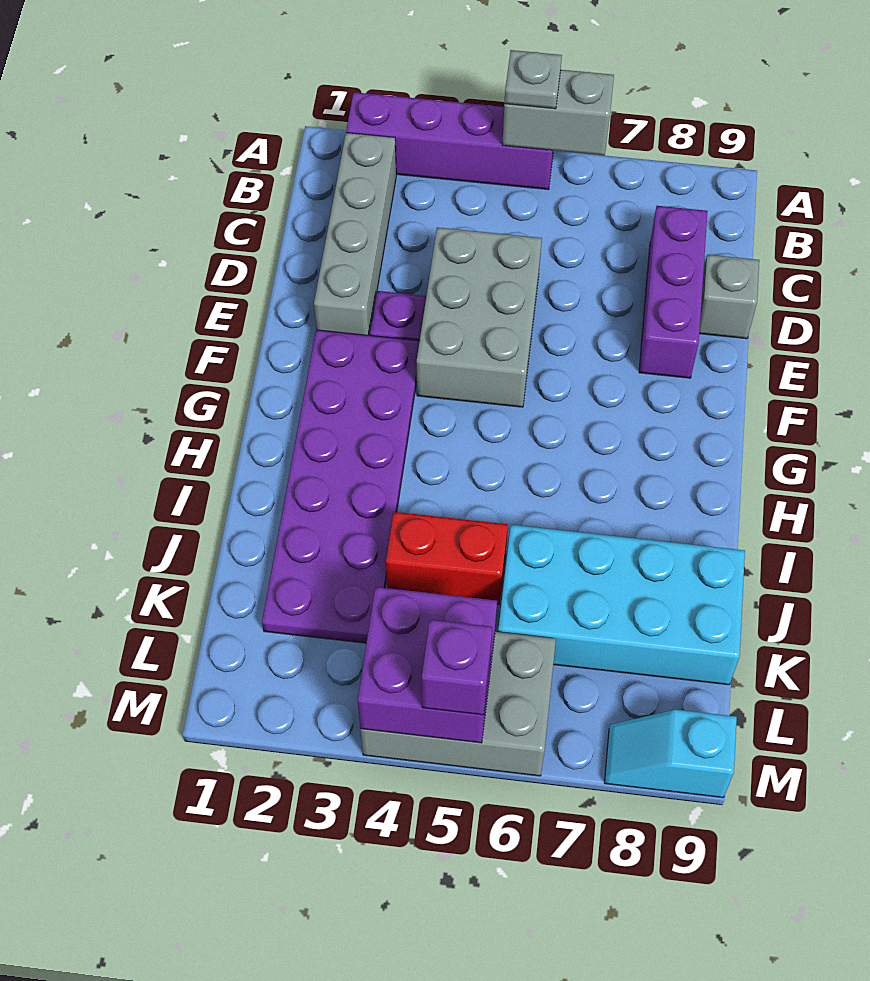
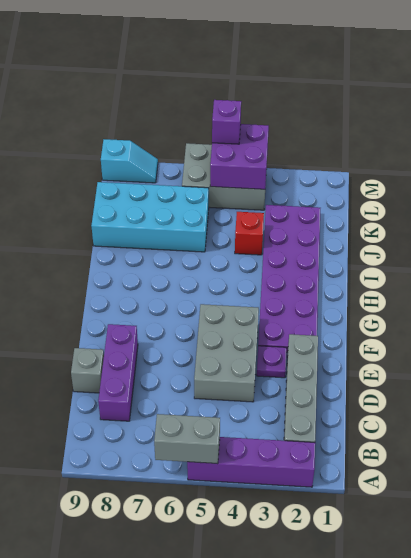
grey plate A5 level 3 -> none
red brick J4:J5 level 1 -> red brick J4 level 1

